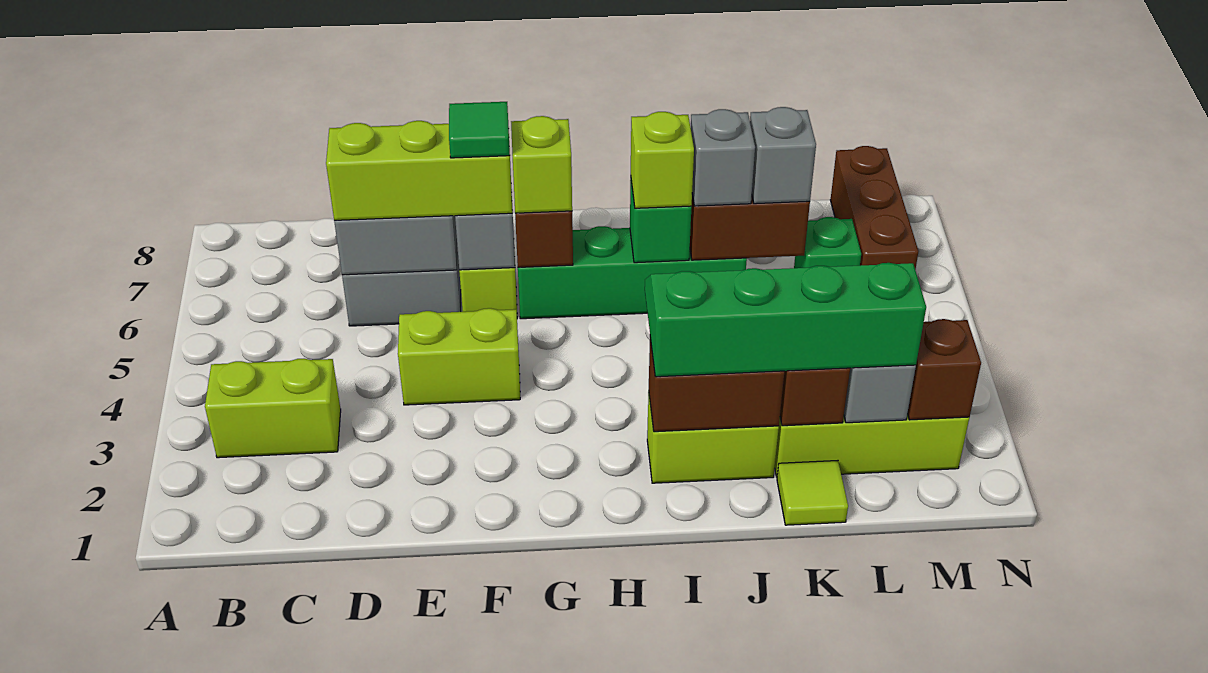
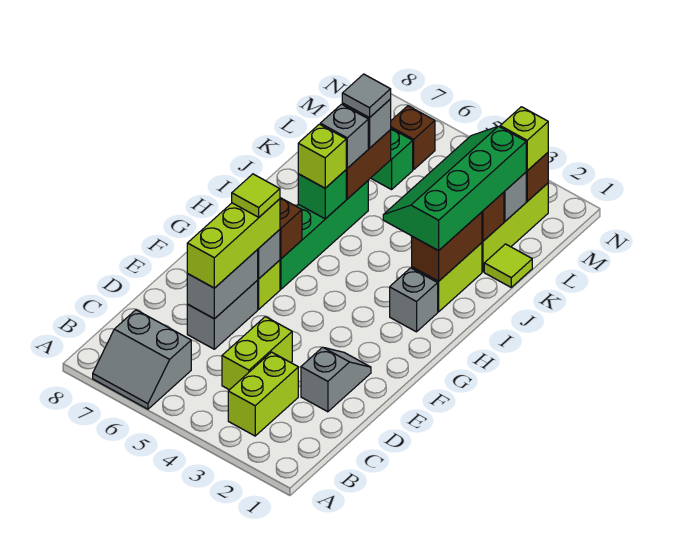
none -> grey slope A6:B7 level 1 top B
none -> grey slope D2:E2 level 1 top D
lime brick E4:F4 level 1 -> lime brick C4:D4 level 1
green tile F6 level 4 -> lime tile F6 level 4
lime brick G6 level 3 -> lime brick M2 level 3
none -> grey brick H2 level 1
none -> grey tile K6 level 4
brown brick M6:M8 level 1 -> brown brick M6 level 1

